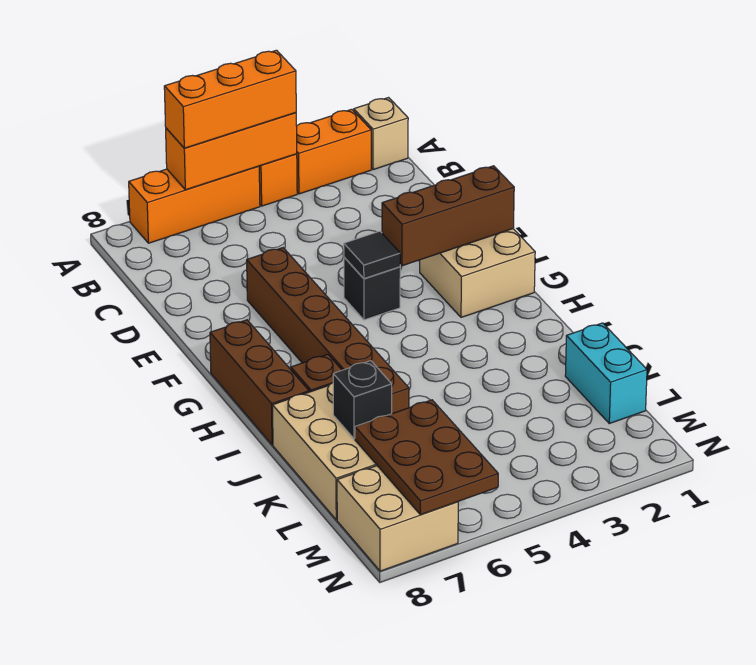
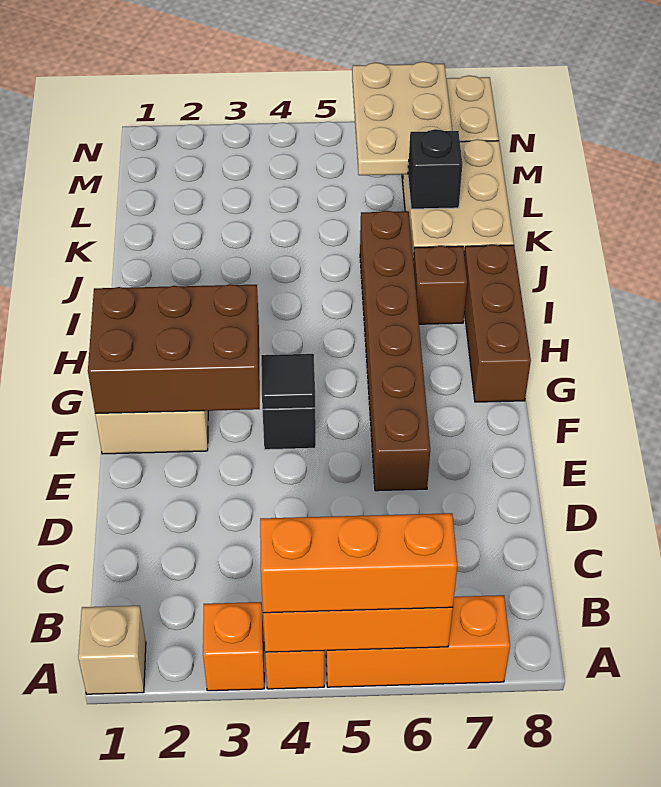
orange brick A2:A3 level 1 -> orange brick A3 level 1
brown brick F1:F3 level 2 -> brown brick F1:G3 level 2
cyan brick K1:L1 level 1 -> none
brown plate L6:N7 level 2 -> tan plate L6:N7 level 2

